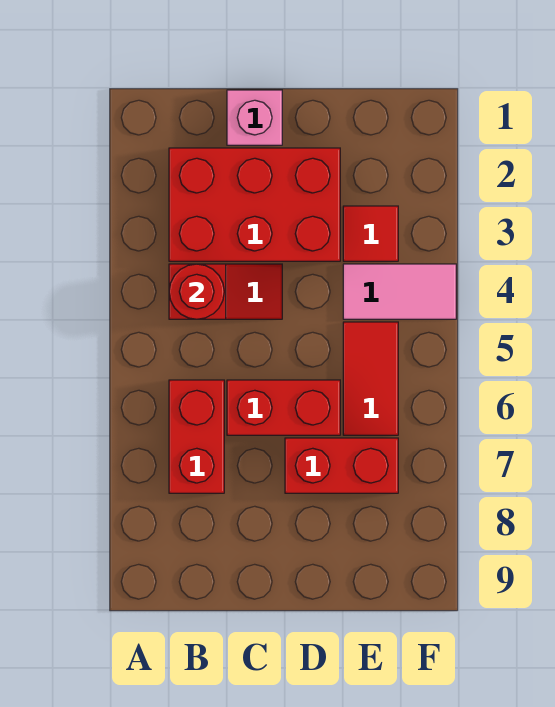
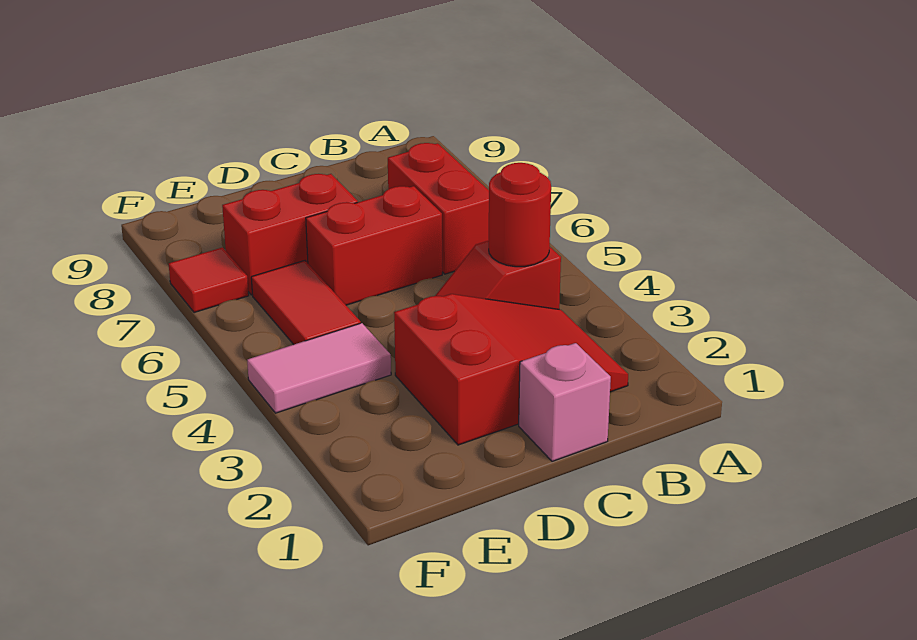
red brick B2:D3 level 1 -> red slope B2:D3 level 1 top D
red tile E3 level 1 -> red tile F7 level 1

